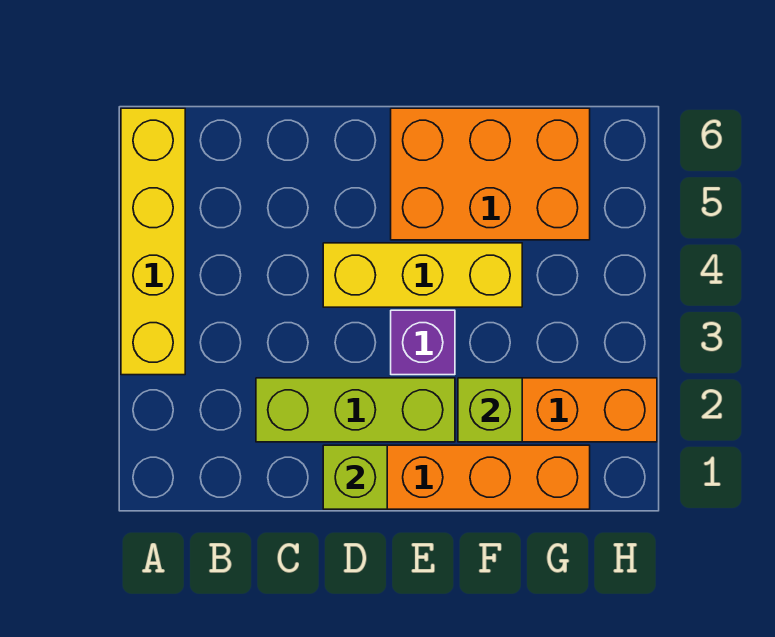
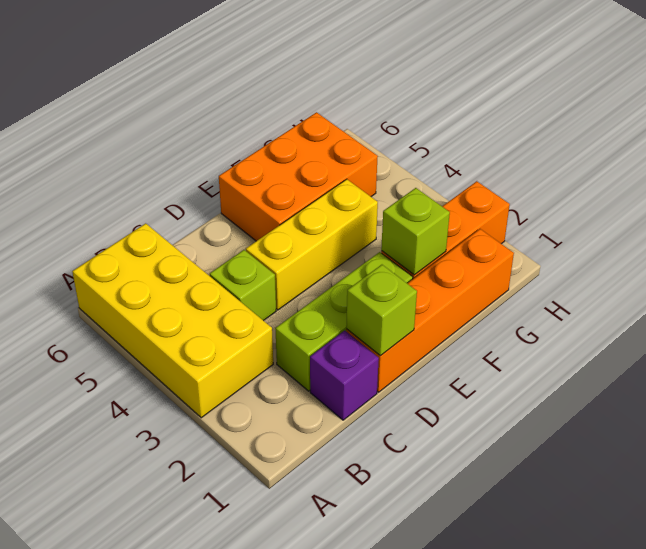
yellow brick A3:A6 level 1 -> yellow brick A3:B6 level 1
none -> lime brick C4 level 1
purple brick E3 level 1 -> purple brick C1 level 1

